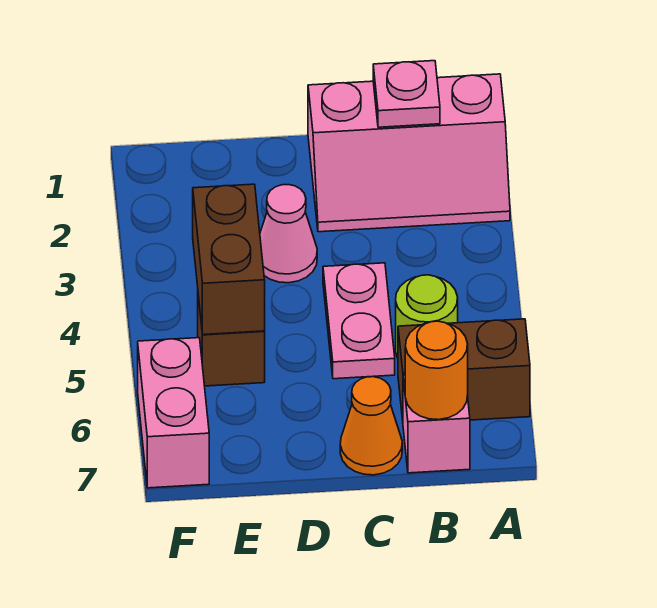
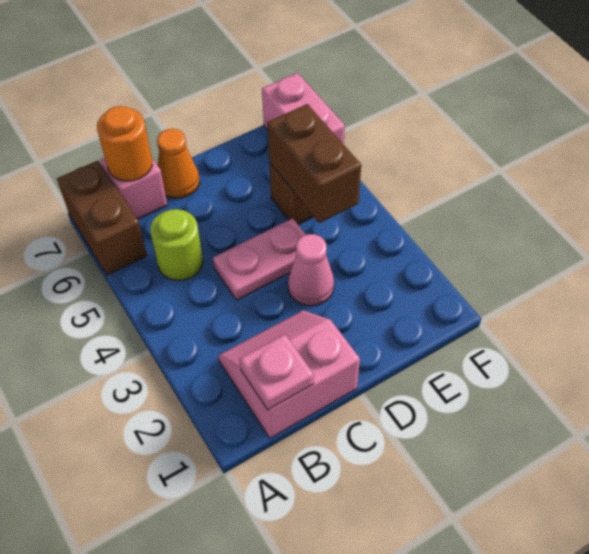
pink slope A1:C2 level 1 top 1 -> pink slope B1:C2 level 1 top 1
brown brick A6:B6 level 1 -> brown brick A6:A7 level 1
pink plate C4:C5 level 1 -> pink plate C4:D4 level 1

